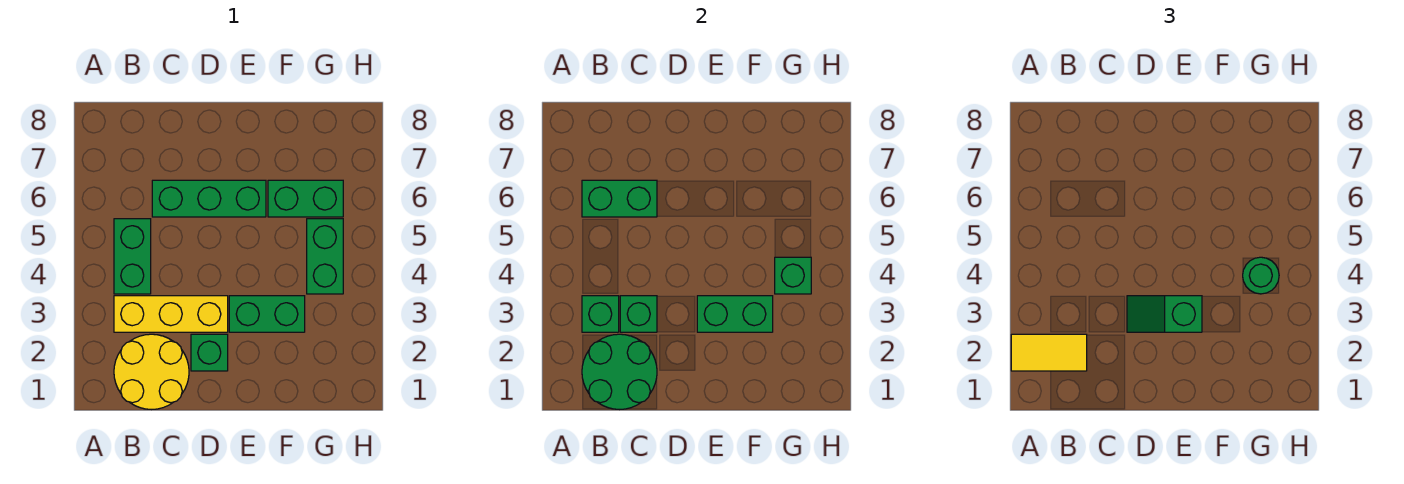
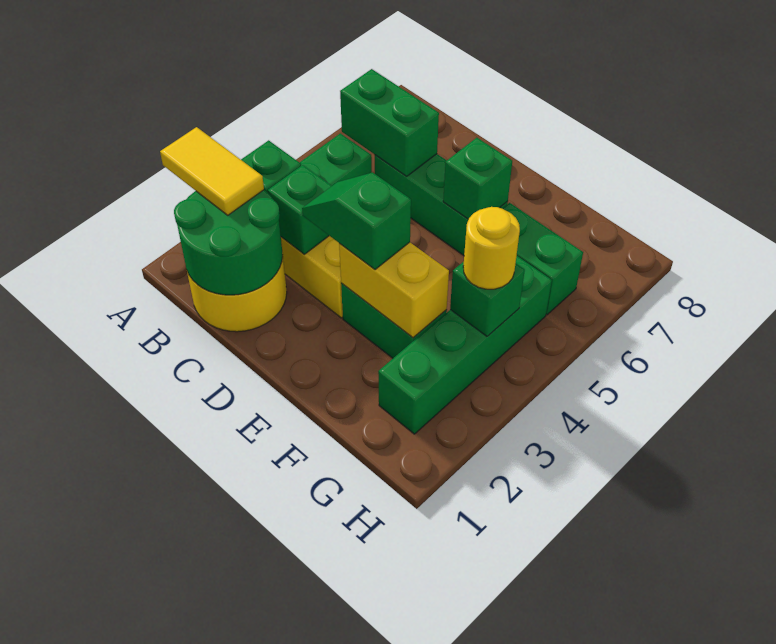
green brick D2 level 1 -> green brick E6 level 2
green brick E3:F3 level 2 -> yellow brick E3:F3 level 2
green brick G4:G5 level 1 -> green brick G2:G5 level 1
green round brick G4 level 3 -> yellow round brick G4 level 3

